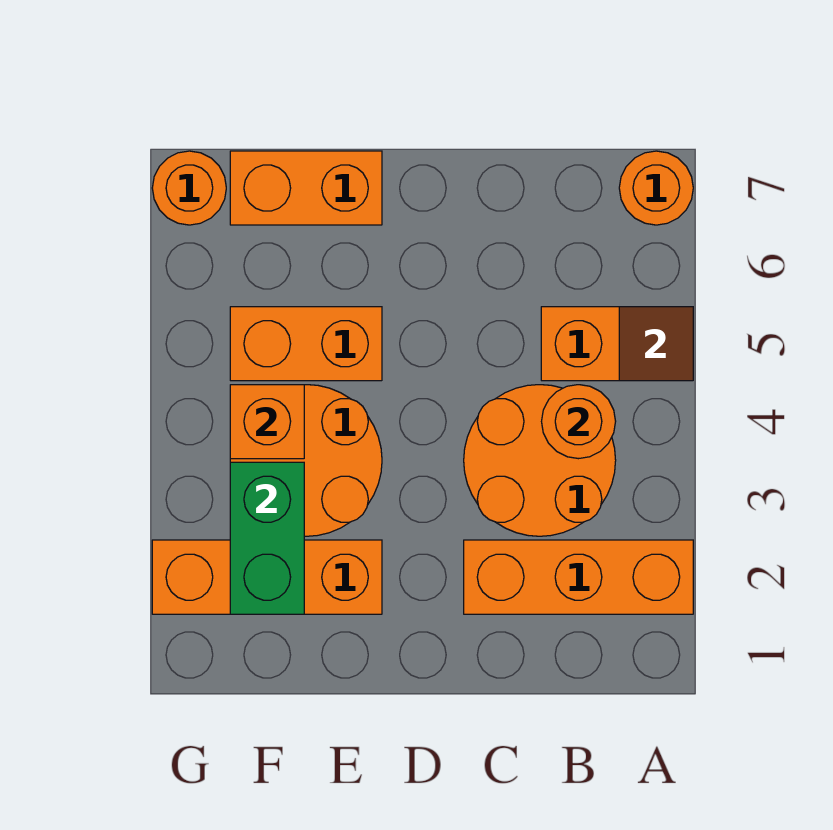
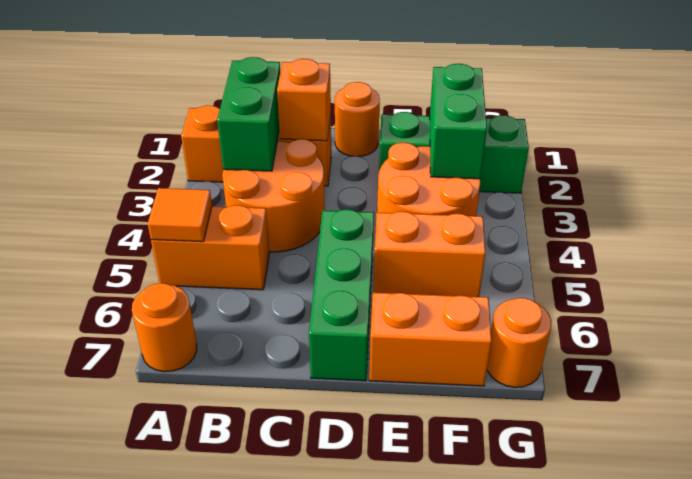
brown tile A5 level 2 -> orange tile A5 level 2
none -> green brick B2:B3 level 2
orange round brick B4 level 2 -> orange round brick D1 level 1
none -> green brick D5:D7 level 1
orange brick E2:G2 level 1 -> green brick E2:G2 level 1
orange brick F4 level 2 -> orange brick C2 level 2

